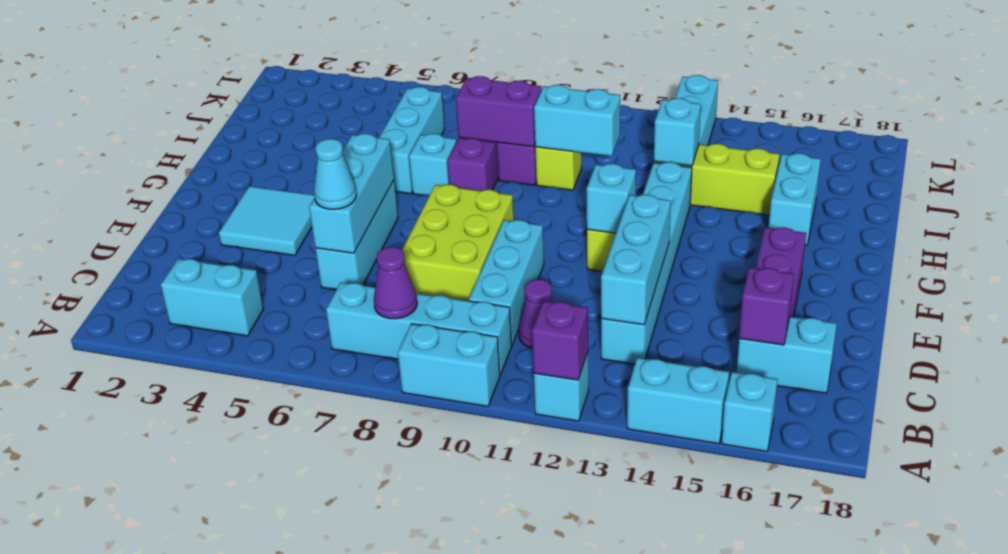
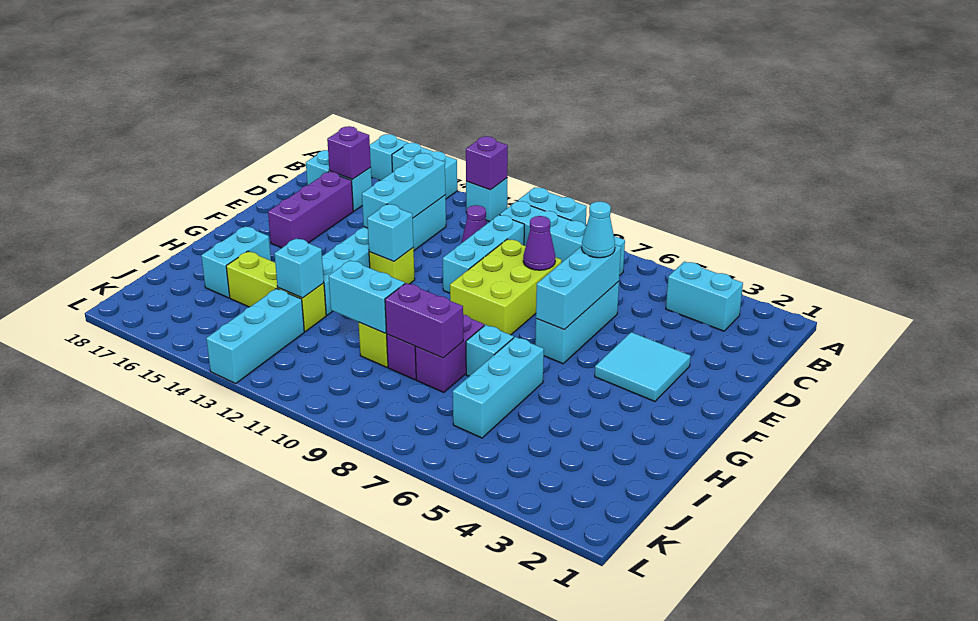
purple cone B8 level 2 -> purple cone D8 level 2

